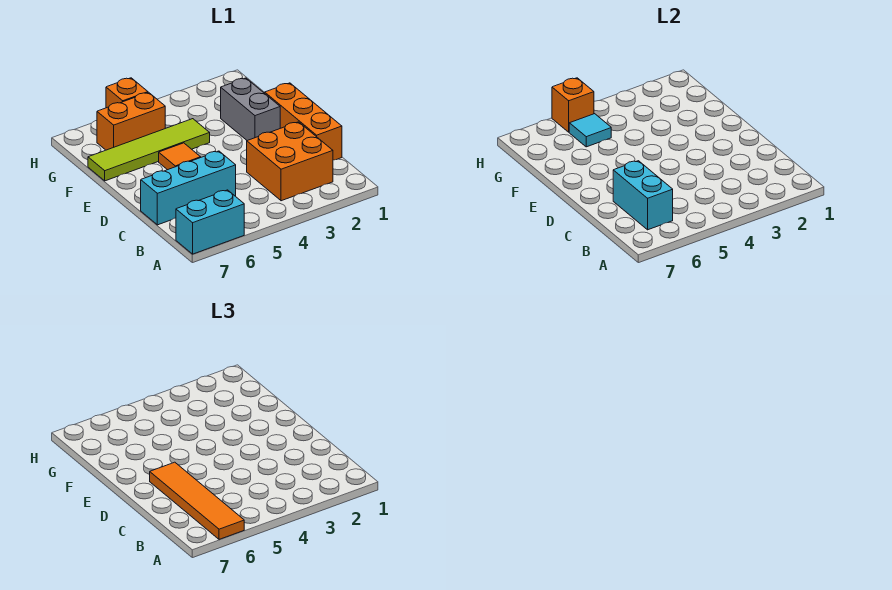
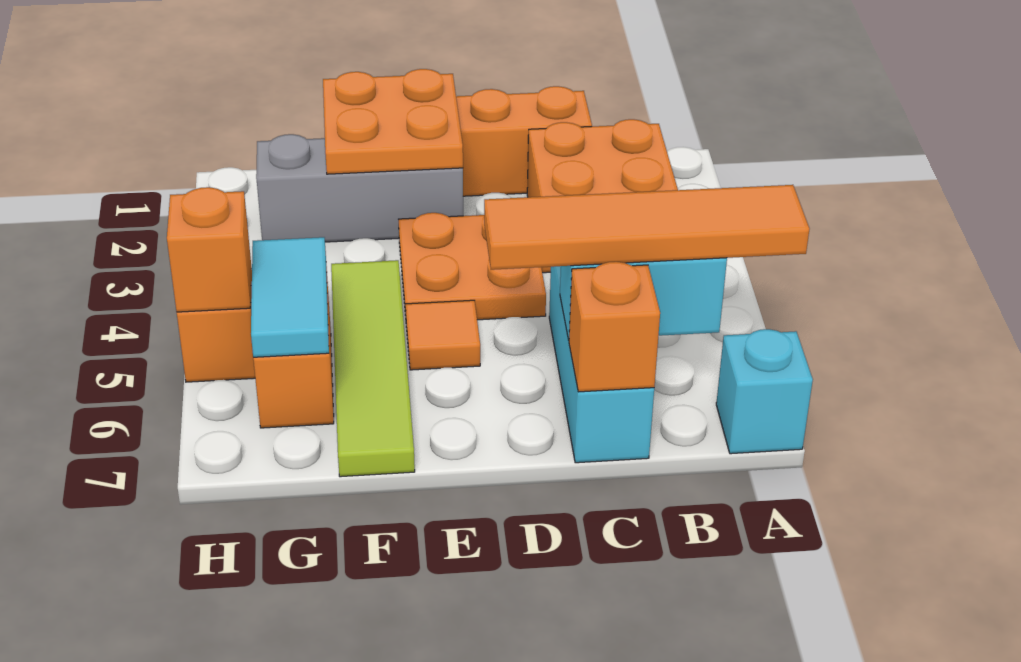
cyan brick A6:A7 level 1 -> cyan brick A7 level 1
none -> orange brick C7 level 2
none -> orange plate D3:E4 level 1
none -> orange plate E1:F2 level 2
grey brick E2:F2 level 1 -> grey brick E2:G2 level 1
cyan tile G5 level 2 -> cyan tile G5:G6 level 2

